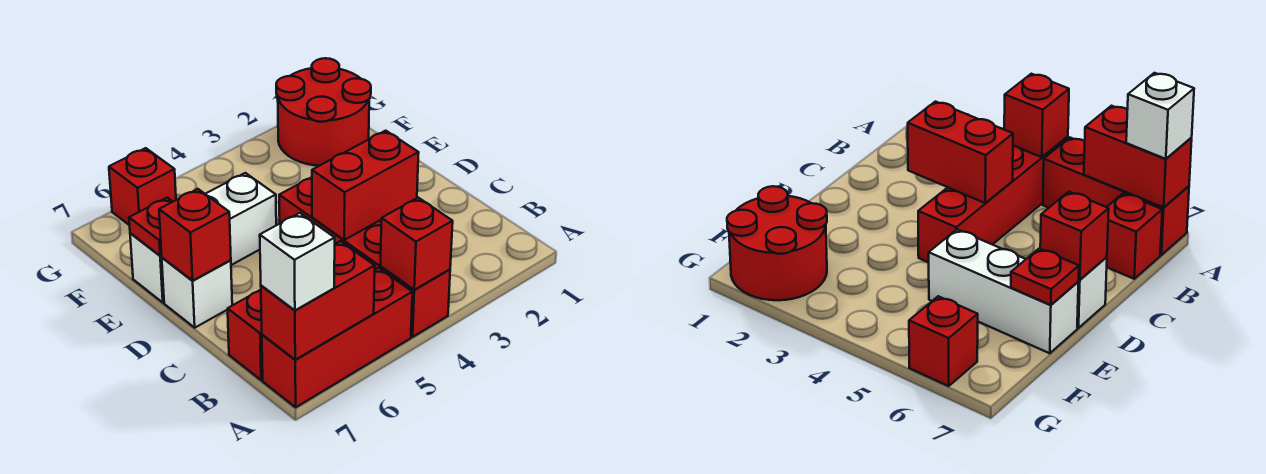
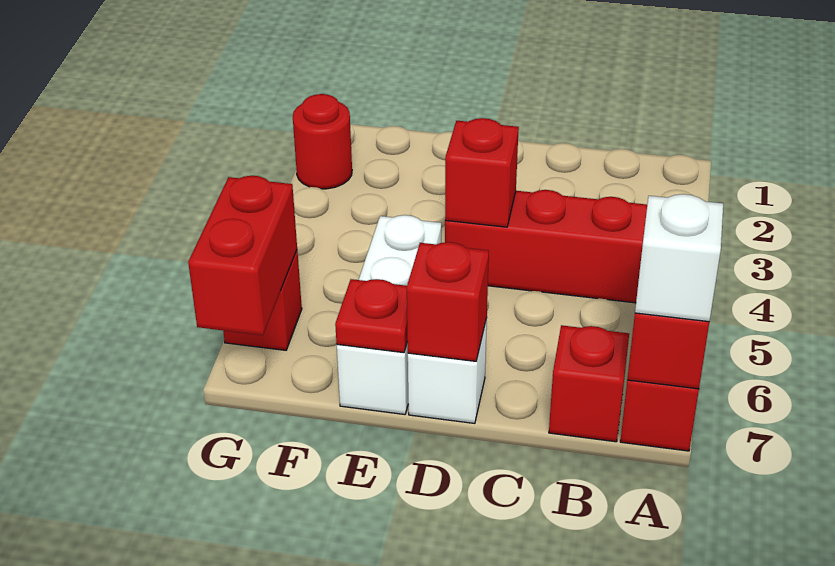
red brick A4 level 2 -> red brick D4 level 2
red brick C3:C4 level 2 -> red brick G6:G7 level 2
red round brick F1:G2 level 1 -> red round brick G2 level 1

